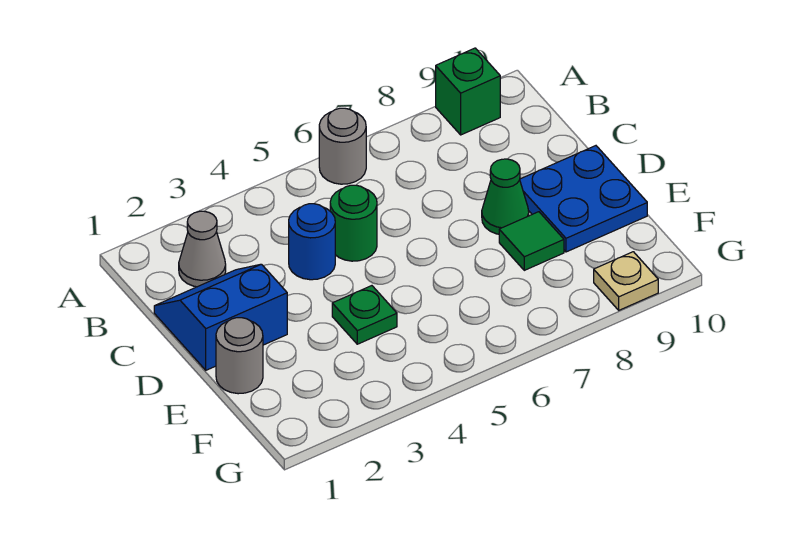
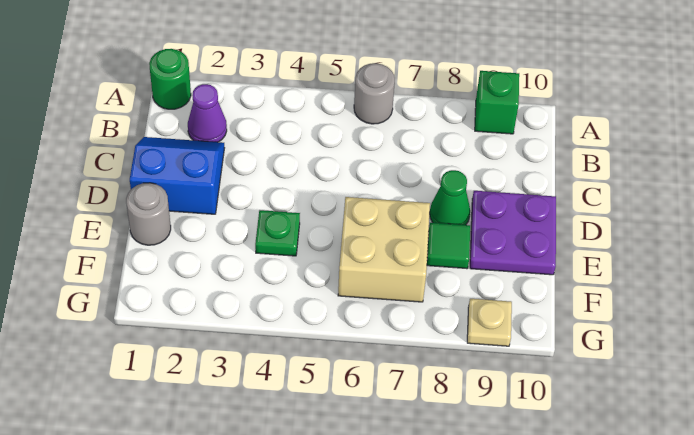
grey cone B2 level 1 -> purple cone B2 level 1
blue round brick C4 level 1 -> none
green round brick C5 level 1 -> green round brick A1 level 1
blue plate D9:E10 level 1 -> purple plate D9:E10 level 1
none -> tan brick E6:F7 level 1

